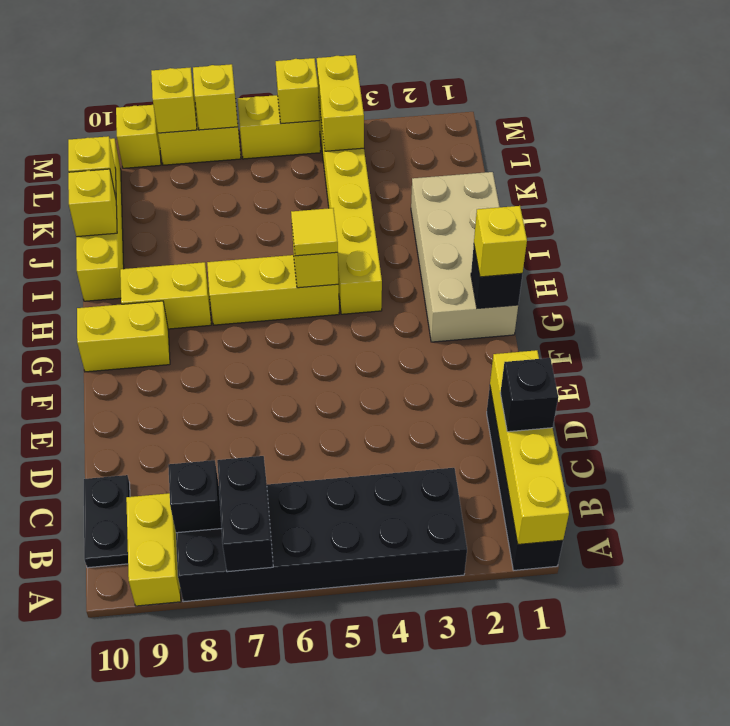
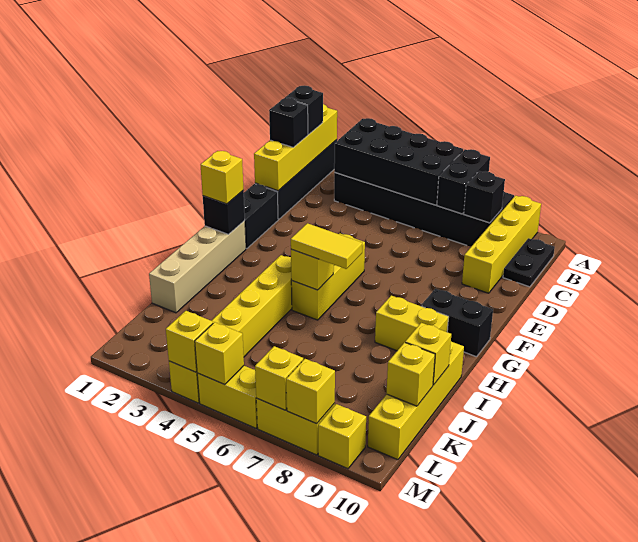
none -> black brick A3:B6 level 2
yellow brick A9:B9 level 1 -> yellow brick A9:D9 level 1
none -> black brick B1 level 3
none -> black brick E1:F1 level 1
tan brick G1:J2 level 1 -> tan brick G1:J1 level 1
yellow brick G9:G10 level 1 -> black brick G9:G10 level 1
yellow brick H5:H7 level 1 -> yellow brick F5:H5 level 1
yellow tile H5 level 3 -> yellow tile H5:H6 level 3
yellow brick L4:M4 level 2 -> yellow brick M4 level 2

